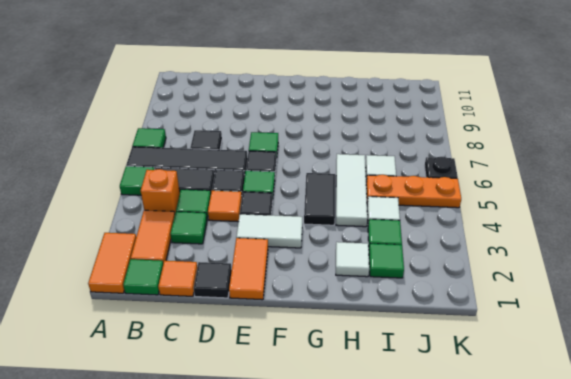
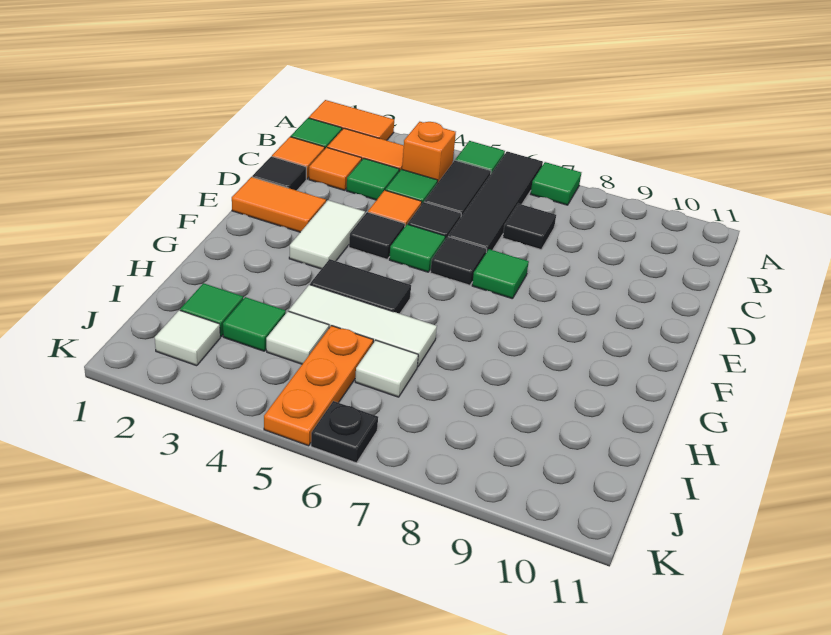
none -> orange tile C2 level 1
white tile H2 level 1 -> white tile J2 level 1

